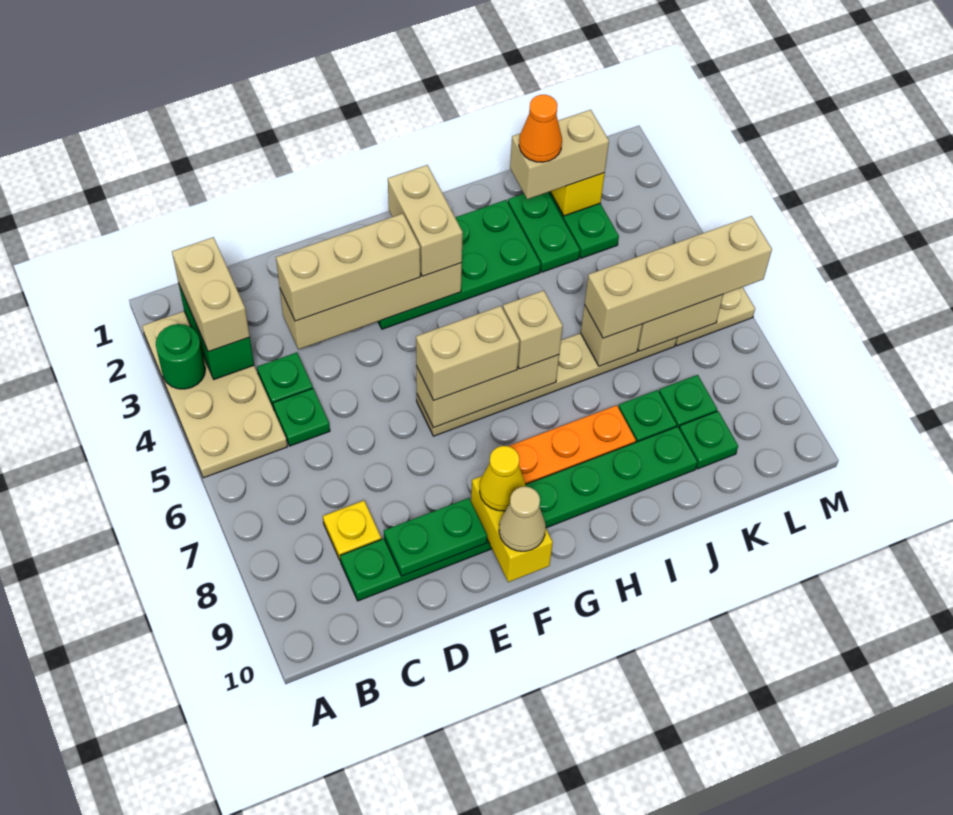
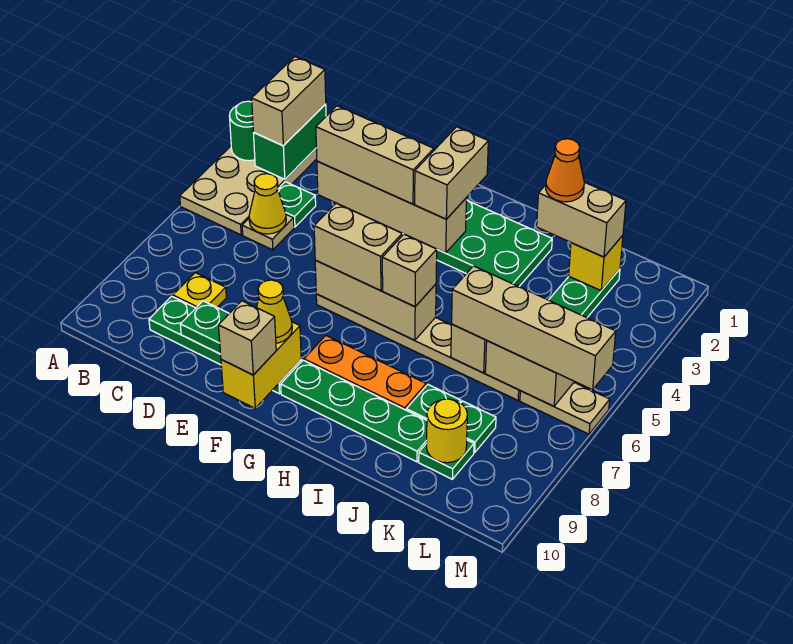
green plate C5 level 1 -> tan plate C5 level 1
none -> yellow cone C5 level 2
tan cone F10 level 3 -> tan brick F10 level 3
green plate J2:J3 level 1 -> none
none -> yellow round brick K9 level 2

